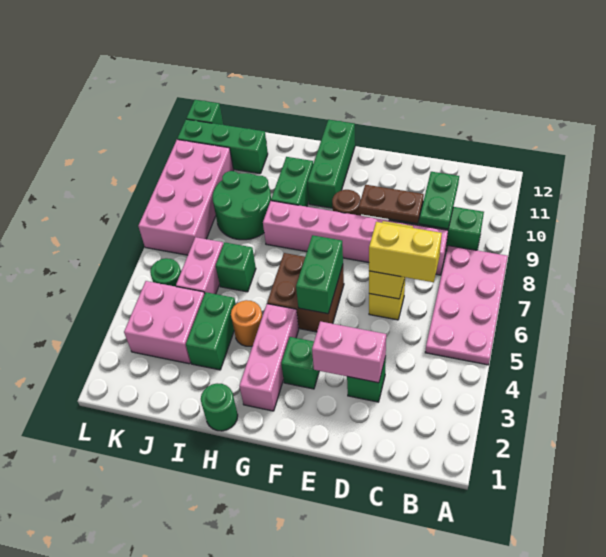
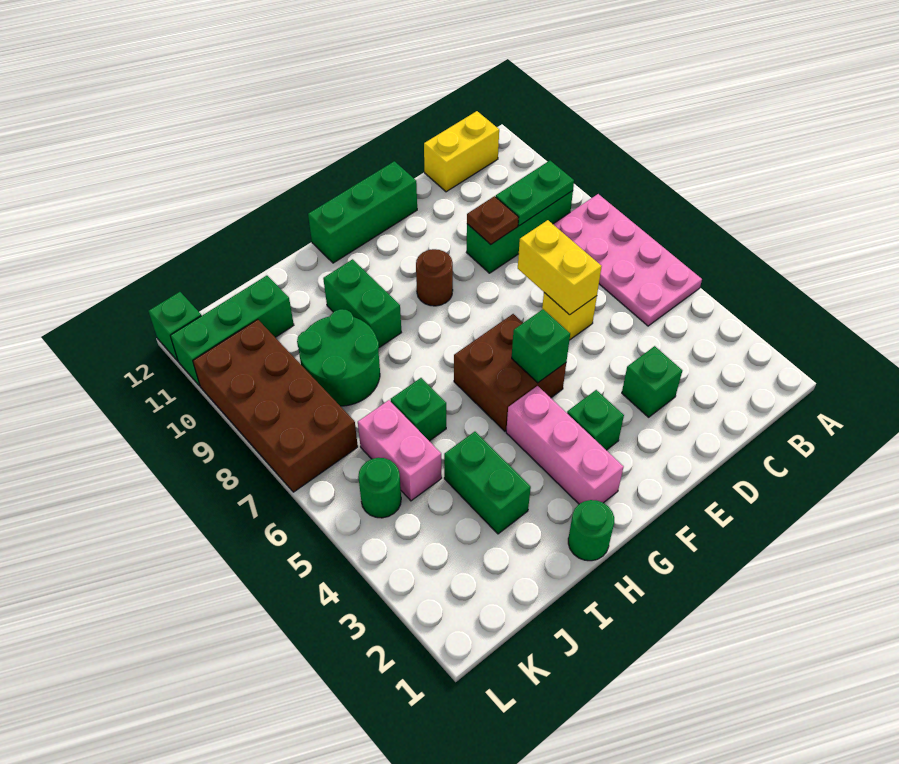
yellow brick C6:D6 level 3 -> yellow brick B12:C12 level 1
pink brick C8:H8 level 1 -> none
green plate C9:C10 level 2 -> green plate B9:C9 level 2
pink brick D3:E3 level 2 -> none
brown plate D9:E9 level 2 -> brown plate D9 level 2
green brick F5:F6 level 2 -> green brick F5 level 2
green brick G10:G12 level 1 -> green brick E12:G12 level 1
orange round brick H4 level 1 -> none
pink brick J3:K4 level 1 -> none
pink brick K7:L10 level 1 -> brown brick K7:L10 level 1

